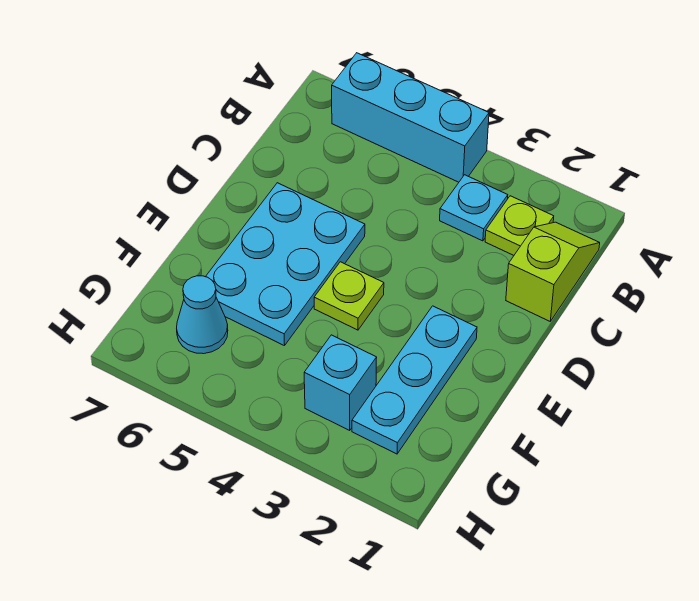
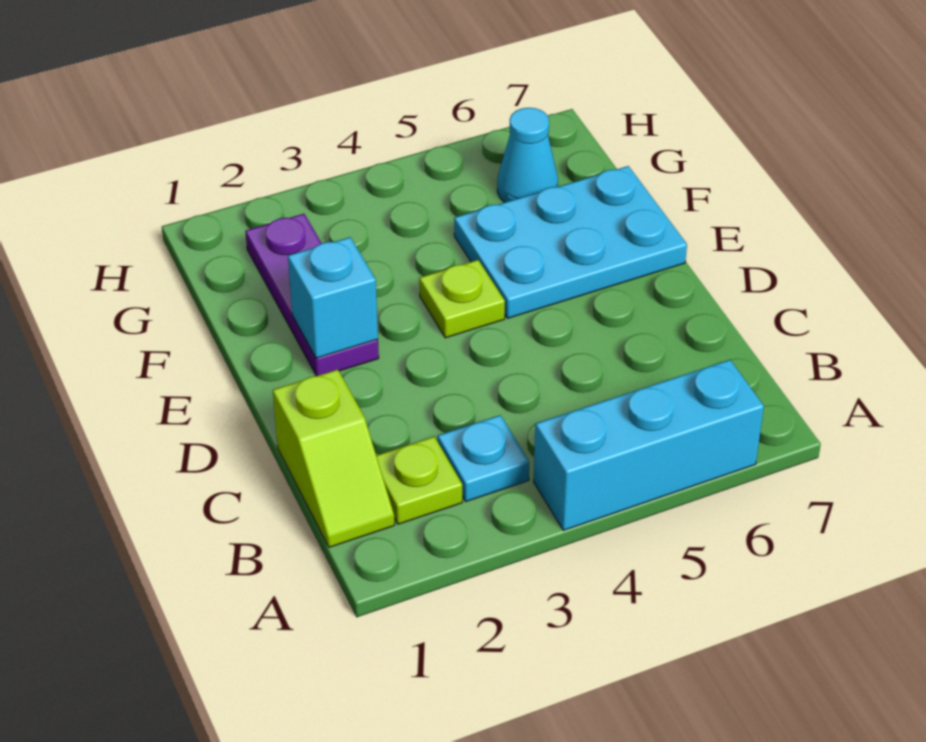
cyan plate D5:F6 level 1 -> cyan plate E5:F7 level 1
cyan plate E2:G2 level 1 -> purple plate E2:G2 level 1
cyan brick G3 level 1 -> cyan brick E2 level 2

